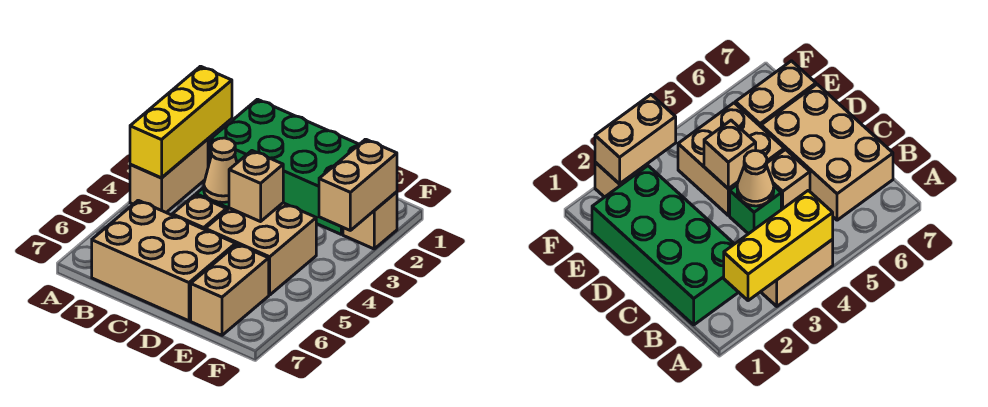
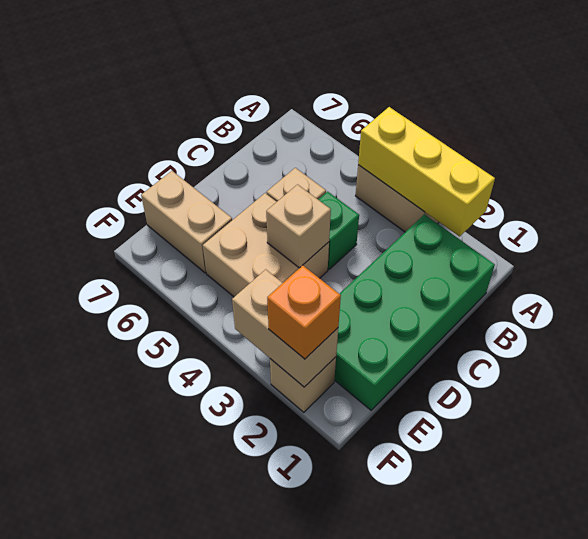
tan brick B6:D7 level 1 -> none
tan cone C4 level 2 -> none
none -> orange brick F2 level 3

